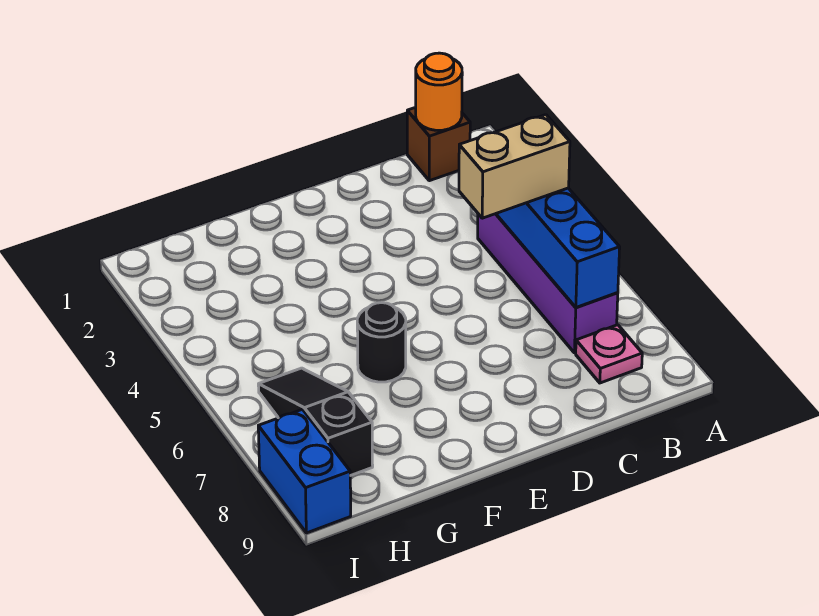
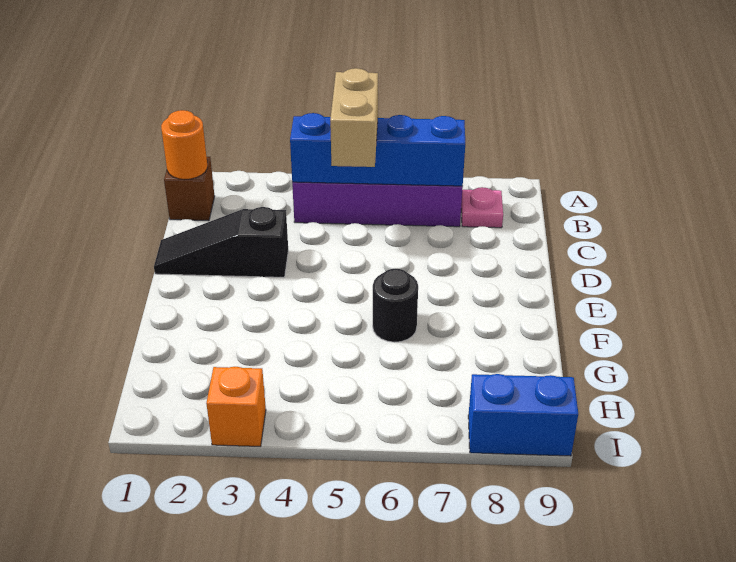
black slope H6:H8 level 1 top 8 -> black slope D1:D3 level 1 top 3
none -> orange brick I3 level 1

